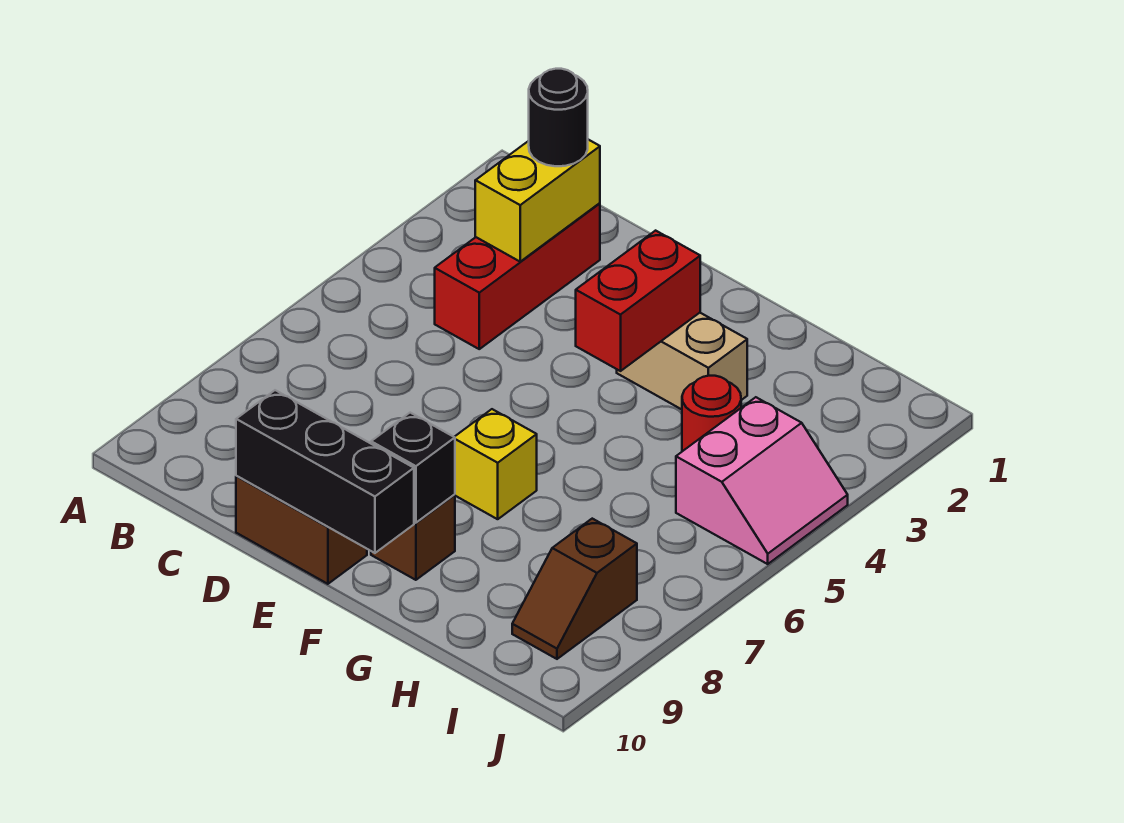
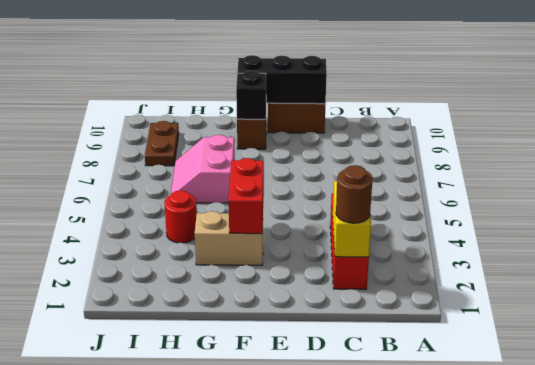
black round brick C2 level 3 -> brown round brick C2 level 3
yellow brick F7 level 1 -> none
pink slope I4:J5 level 1 top I -> pink slope G6:H7 level 1 top G
brown slope I8:I9 level 1 top 8 -> brown plate I8:I9 level 1

